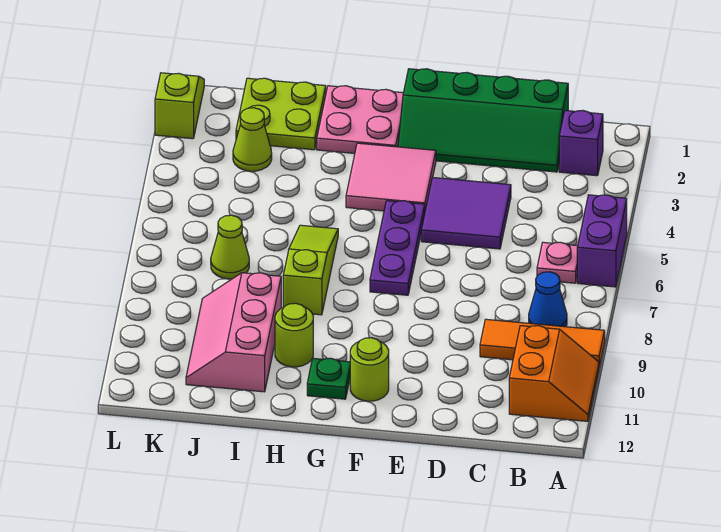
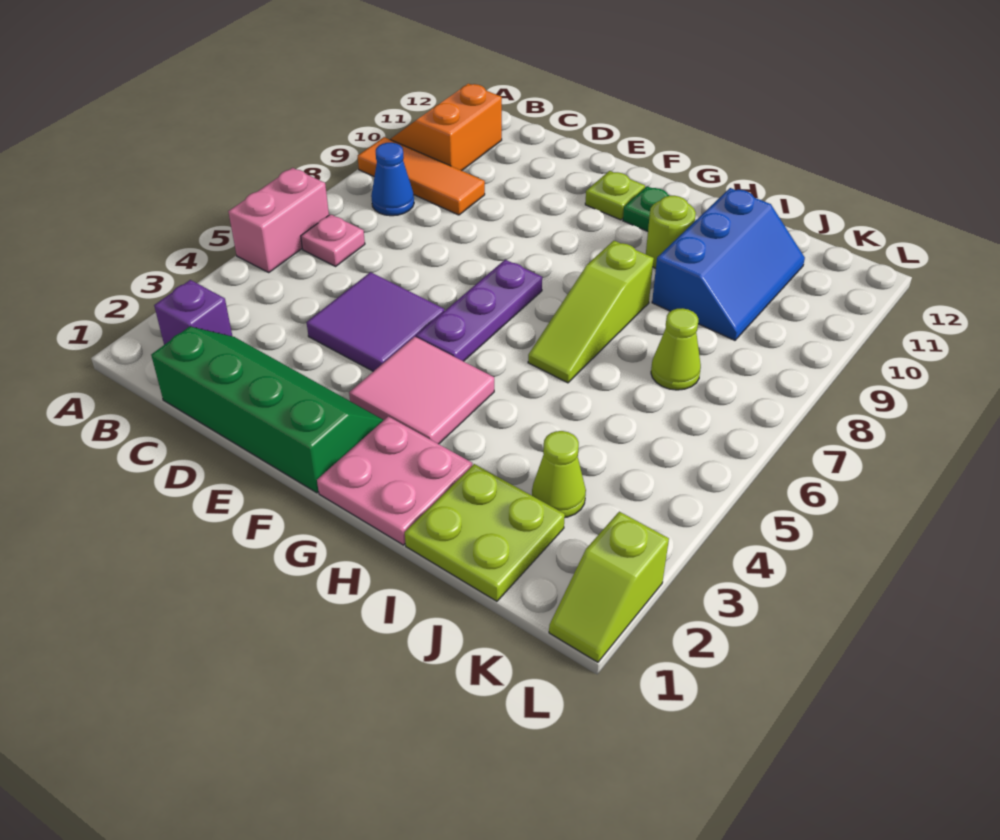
purple brick A5:A6 level 1 -> pink brick A5:A6 level 1
lime round brick F11 level 1 -> lime plate F11 level 1
pink slope I9:J11 level 1 top I -> blue slope I9:J11 level 1 top I

